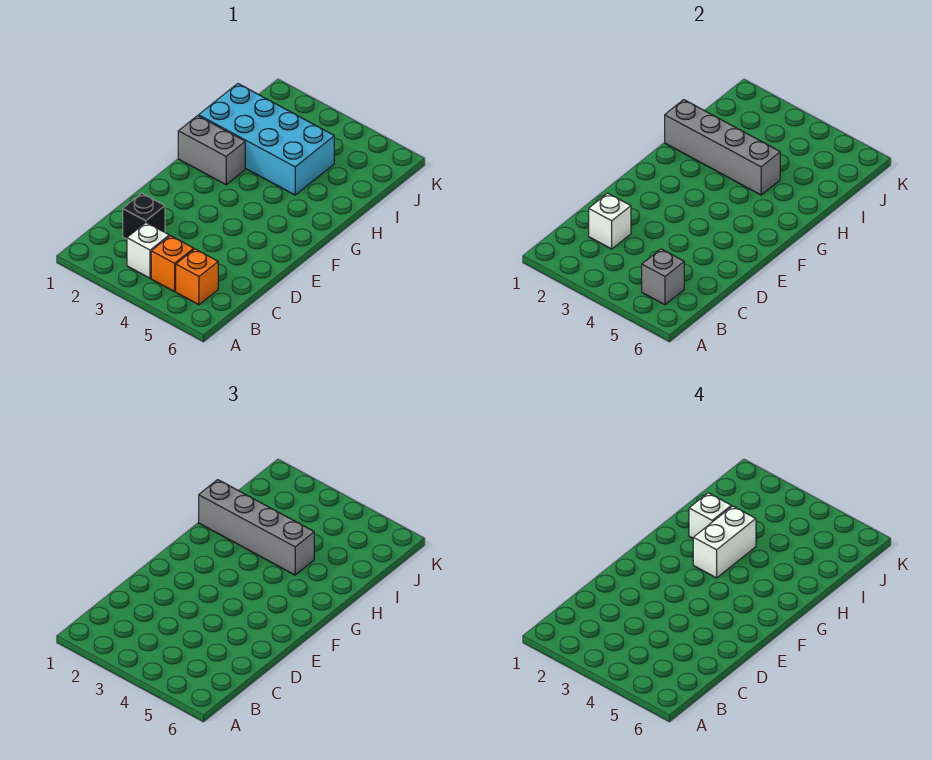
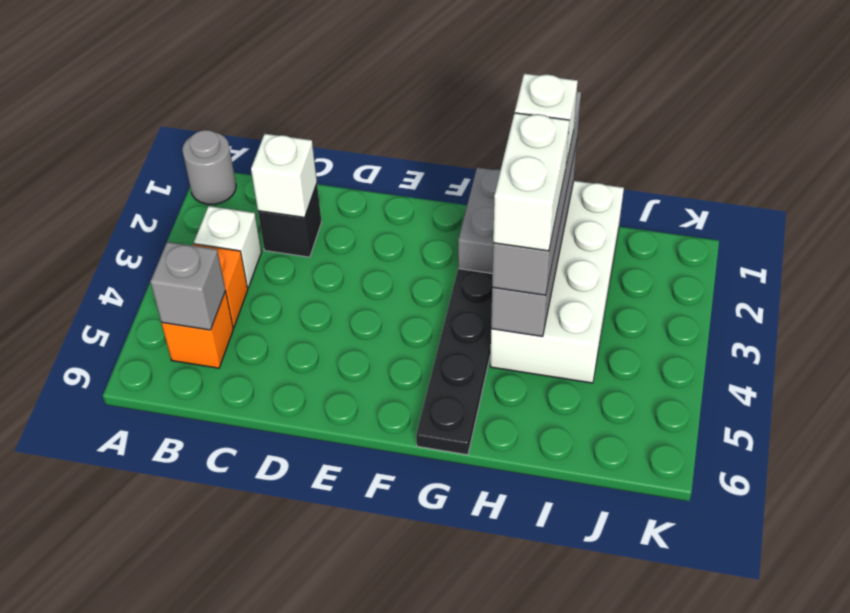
none -> grey round brick A1 level 1
none -> black plate G3:G6 level 1
white brick G3:H3 level 4 -> white brick H3:H4 level 4
cyan brick H1:I4 level 1 -> white brick H1:I4 level 1

